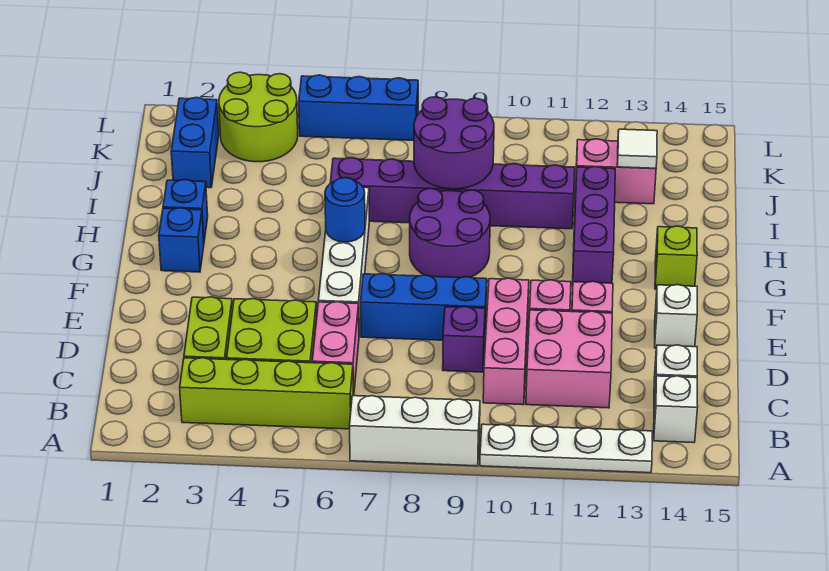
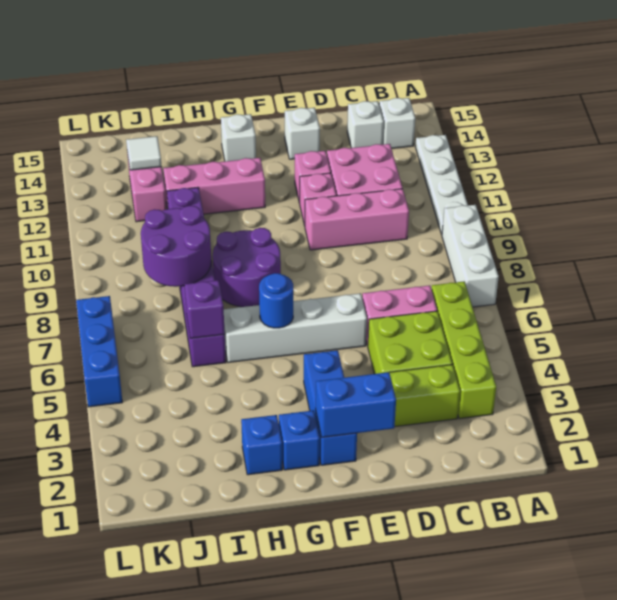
purple brick D9 level 1 -> purple brick I6 level 2
blue brick E7:E9 level 1 -> blue brick F2:F4 level 1
purple brick G12:I12 level 1 -> pink brick G12:I12 level 1
lime brick G14 level 1 -> white brick G14 level 1
blue brick J2:K2 level 1 -> blue brick E2:F2 level 2
lime round brick K3:L4 level 1 -> none

